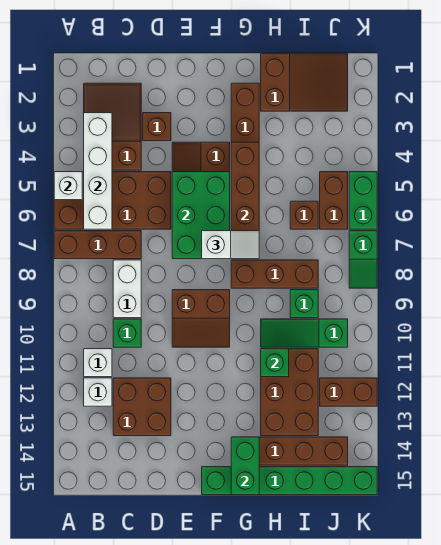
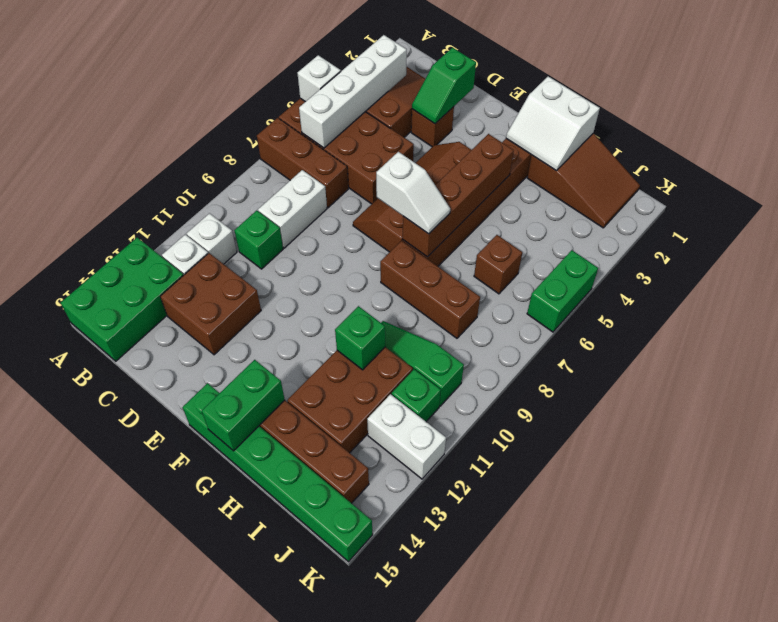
green brick E5:F7 level 2 -> green brick A13:B15 level 1
brown slope E9:F10 level 1 top 9 -> none
none -> white slope G1:H2 level 2 top 1
green brick I9 level 1 -> green brick J11 level 1
brown brick J5:J6 level 1 -> none
brown brick J12:K12 level 1 -> white brick J12:K12 level 1
green slope K7:K8 level 1 top 7 -> green slope D2:D3 level 2 top 2

